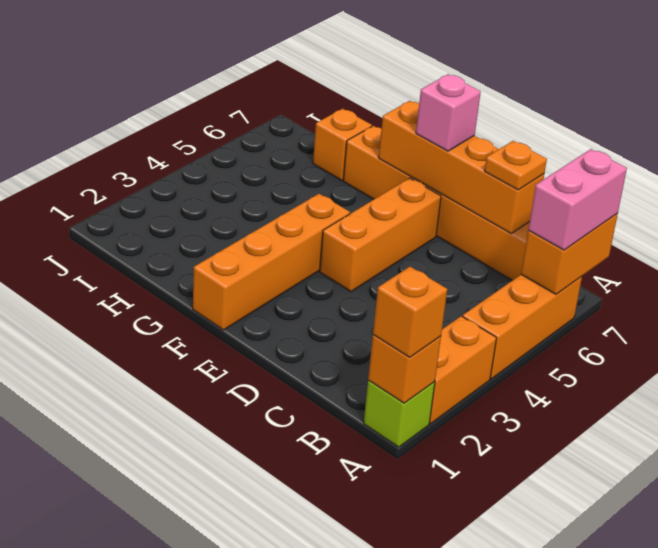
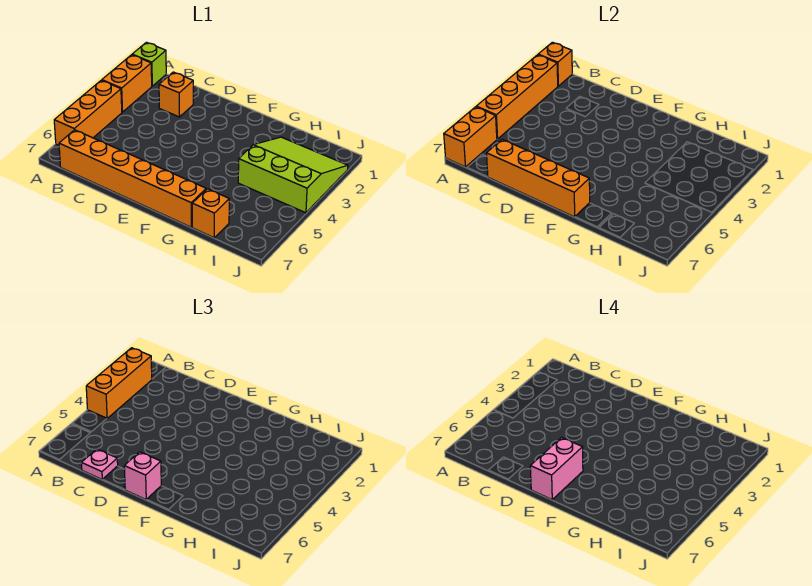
orange brick A1 level 3 -> orange brick C2 level 1
pink brick A6:A7 level 3 -> pink brick E6:E7 level 4
orange plate C7 level 3 -> pink plate C7 level 3
orange brick E4:E6 level 1 -> orange brick A2:A4 level 3
orange brick F1:F4 level 1 -> orange brick A2:A5 level 2
none -> lime slope H2:J4 level 1 top 4

